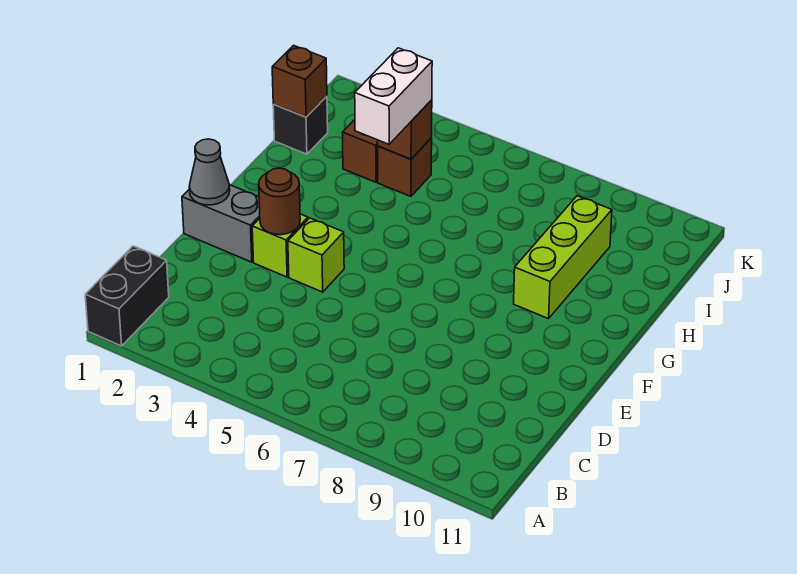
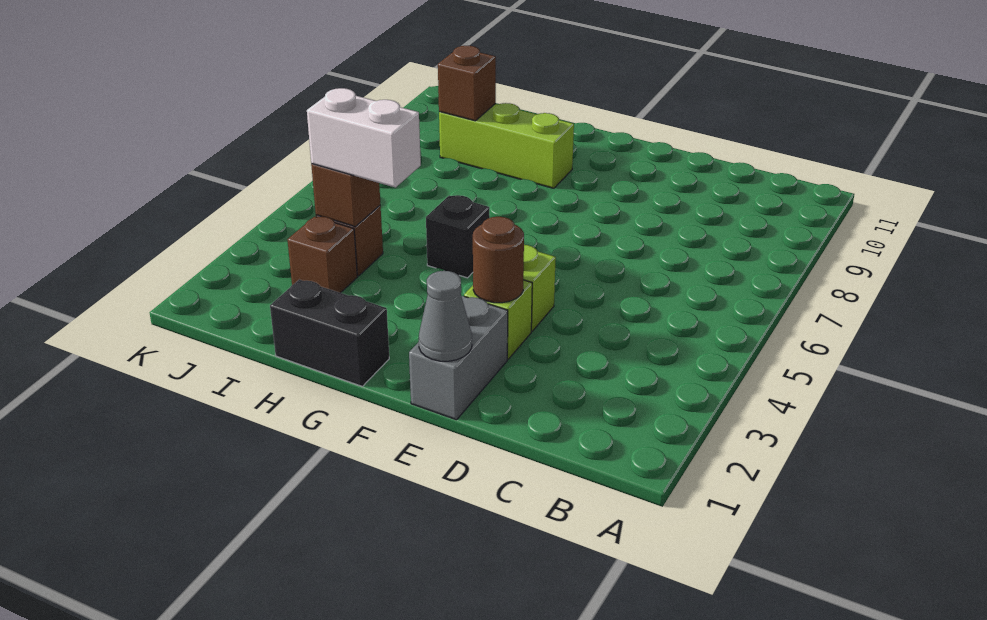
black brick A1:B1 level 1 -> black brick G1:H1 level 1
black brick I1 level 1 -> black brick G5 level 1
brown brick I1 level 2 -> brown brick I9 level 2

